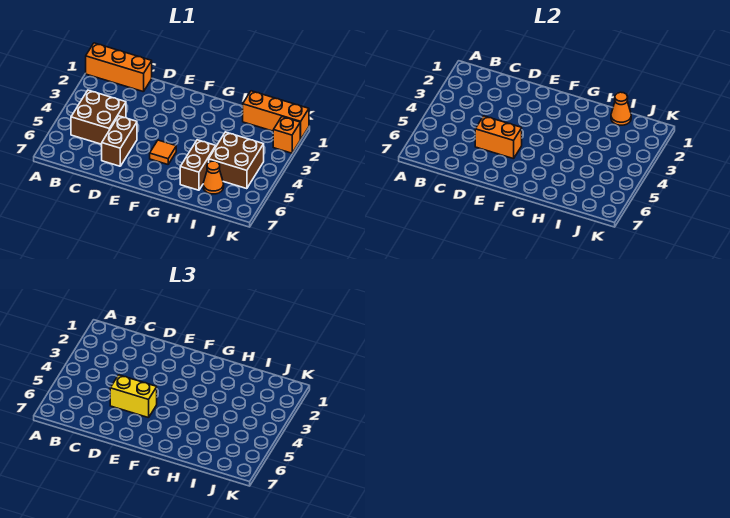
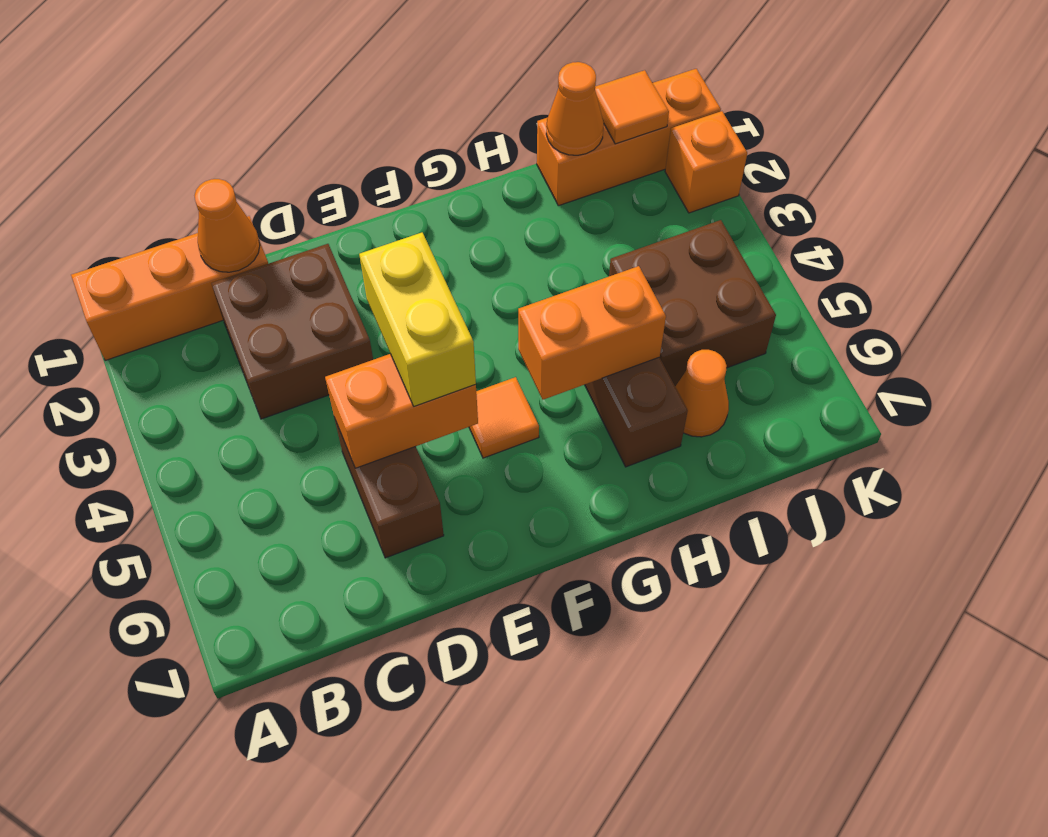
brown brick B4:C5 level 1 -> brown brick C2:D3 level 1
none -> orange cone C1 level 2
yellow brick D5:E5 level 3 -> yellow brick E4:E5 level 3
none -> orange brick G5:H5 level 2
none -> orange tile J1 level 2

